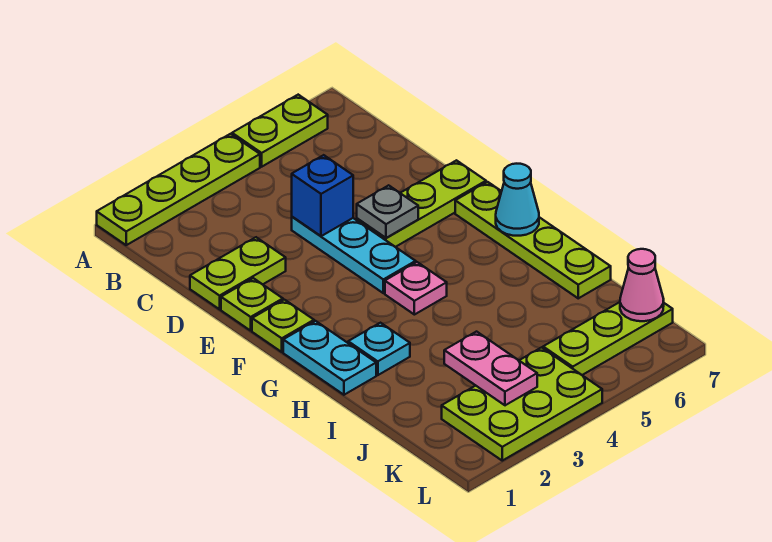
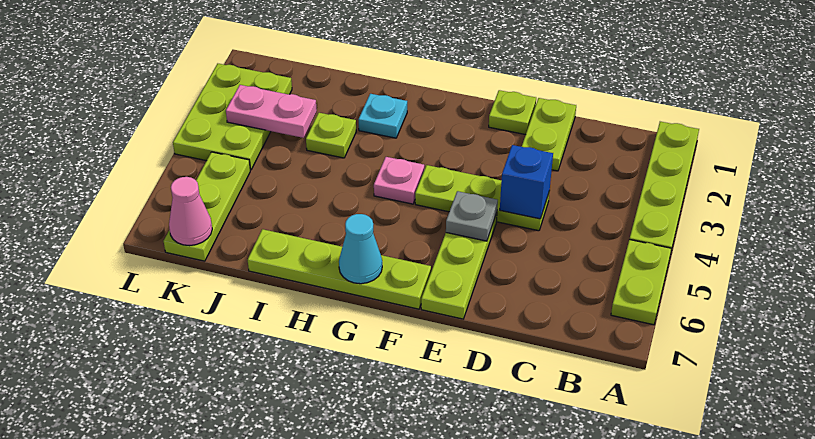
cyan plate D4:F4 level 1 -> lime plate D4:F4 level 1
lime plate F1 level 1 -> lime plate I3 level 1
cyan plate G1:H1 level 1 -> none

